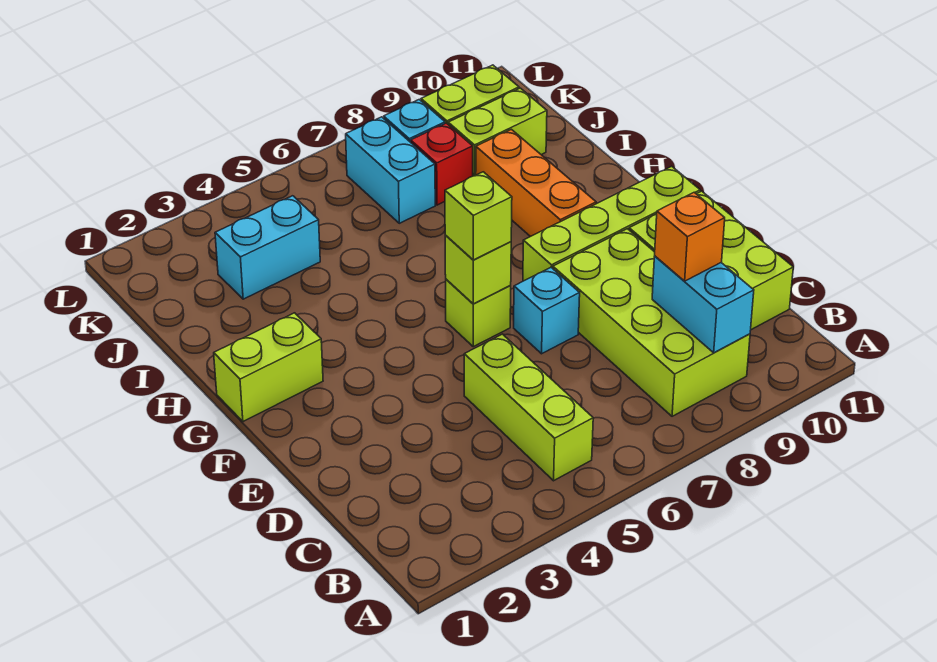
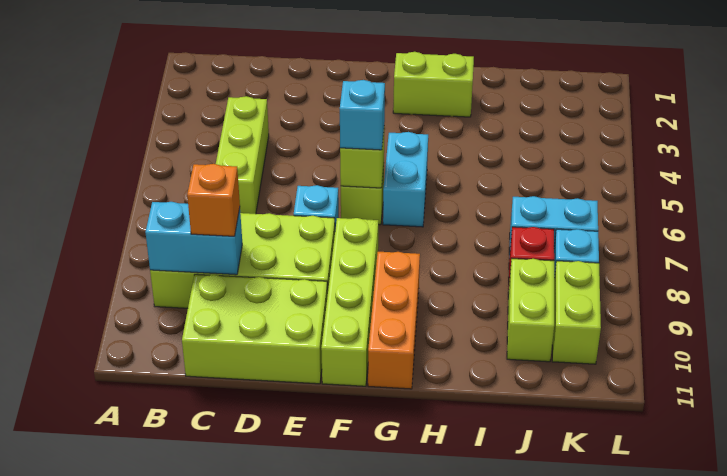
lime brick B5:D5 level 1 -> lime brick C4:C6 level 1
lime brick F6 level 3 -> cyan brick F6 level 3
lime brick G1:G2 level 1 -> lime brick G2:H2 level 1
orange brick G9:I9 level 1 -> orange brick G9:G11 level 1
cyan brick J3:J4 level 1 -> cyan brick G5:G6 level 1

